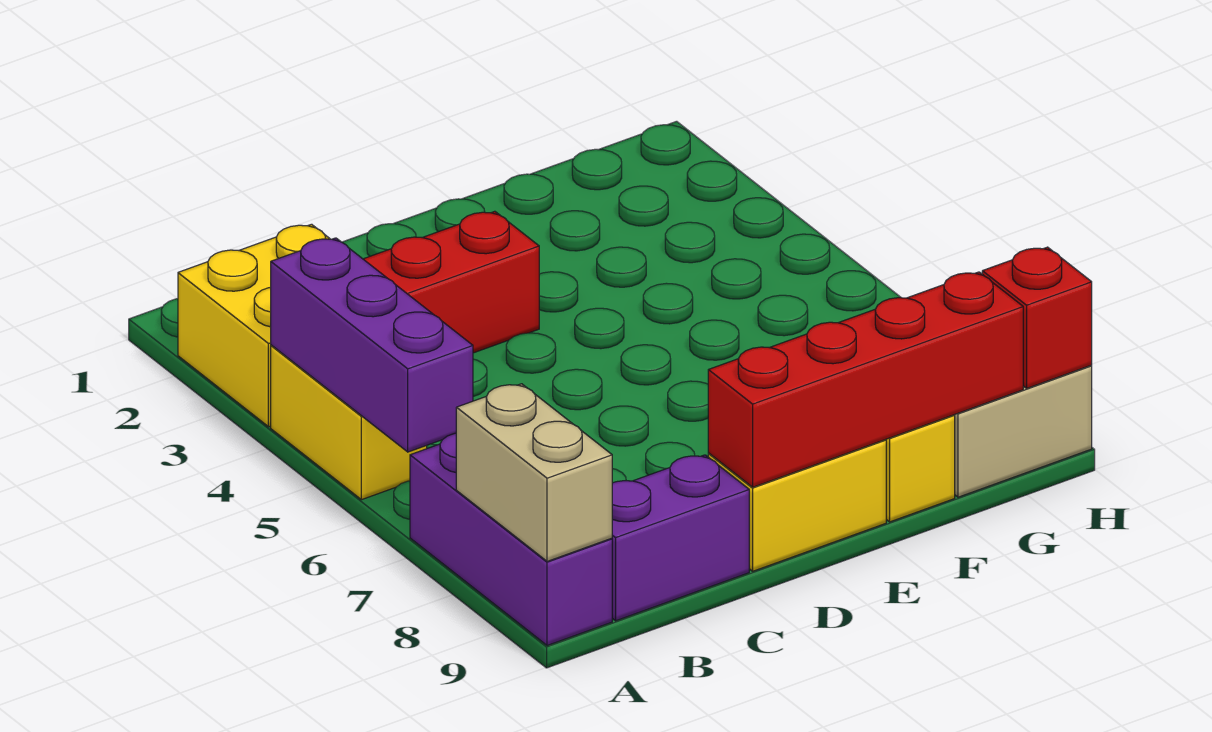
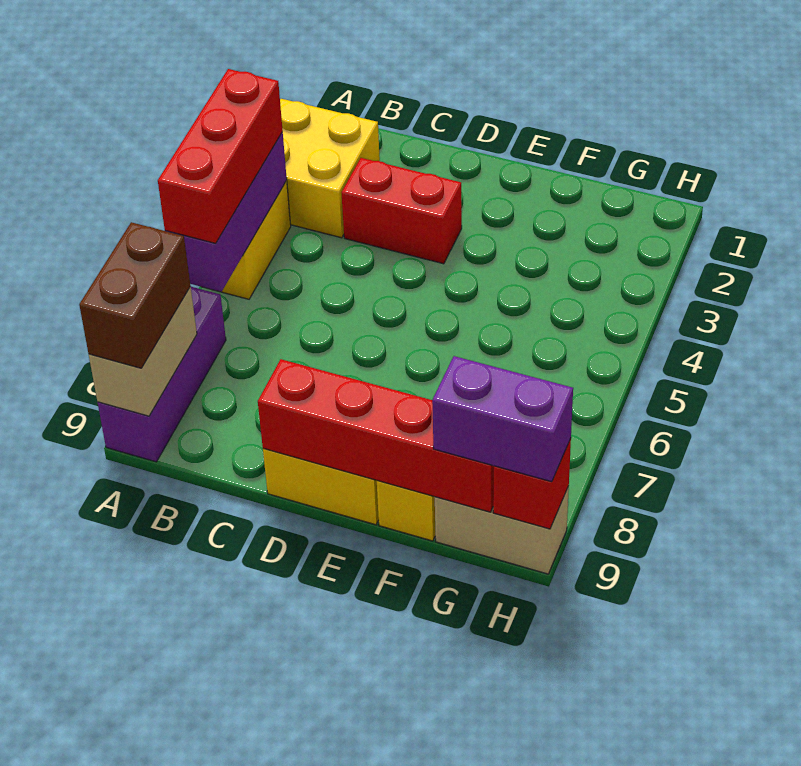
none -> red brick A4:A6 level 3
none -> brown brick A8:A9 level 3
purple brick B9:C9 level 1 -> purple brick G9:H9 level 3

